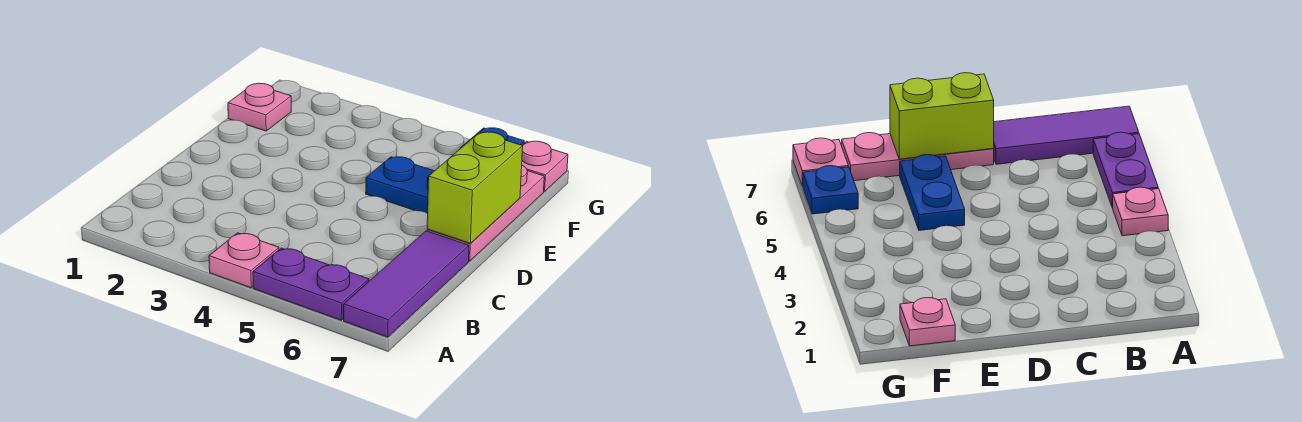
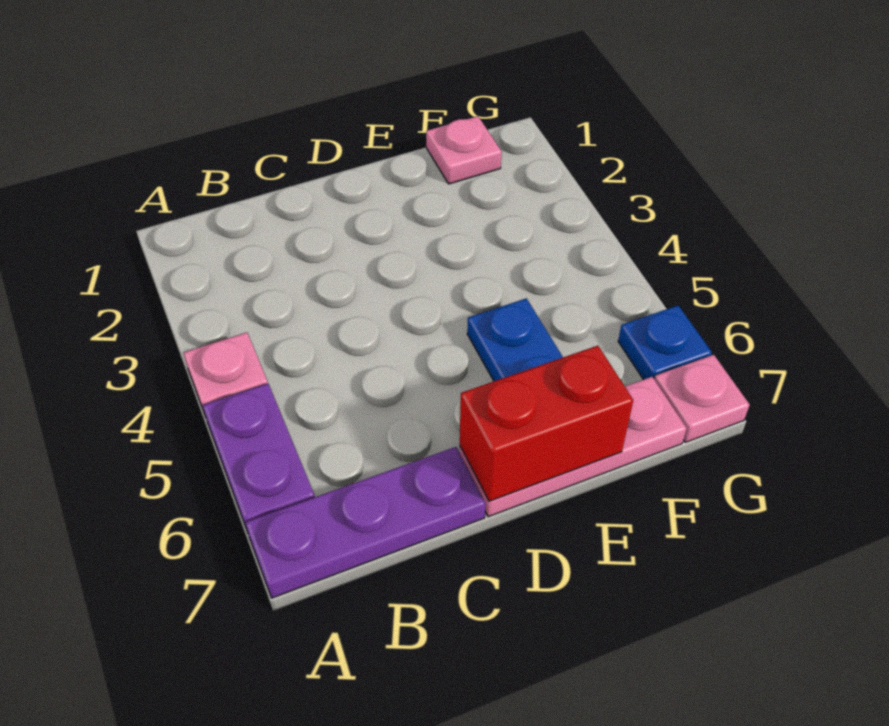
purple tile A7:C7 level 1 -> purple plate A7:C7 level 1
lime brick D7:E7 level 2 -> red brick D7:E7 level 2

